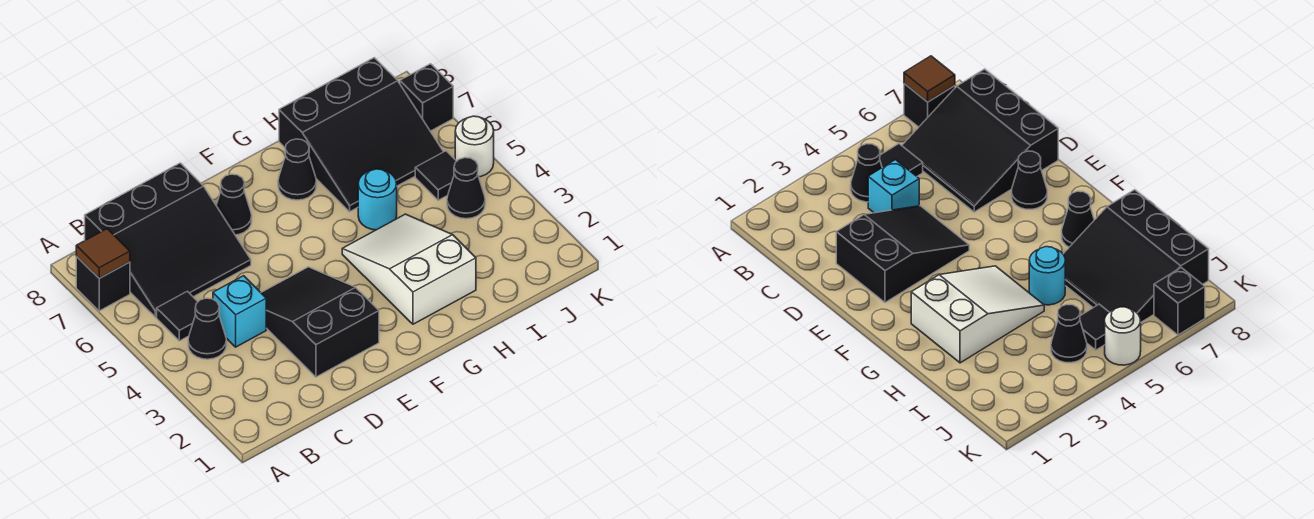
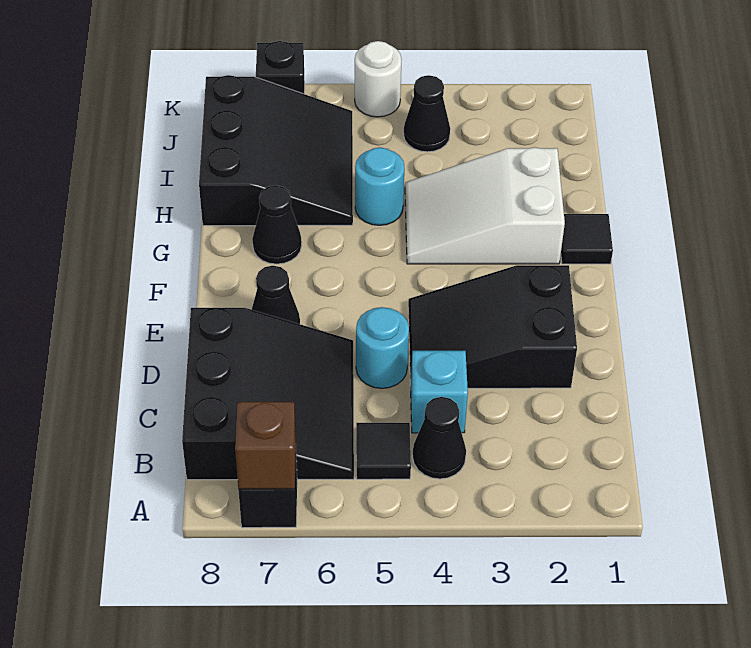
brown tile A7 level 2 -> brown brick A7 level 2
none -> cyan round brick D5 level 1
black tile J5 level 1 -> black tile G1 level 1

